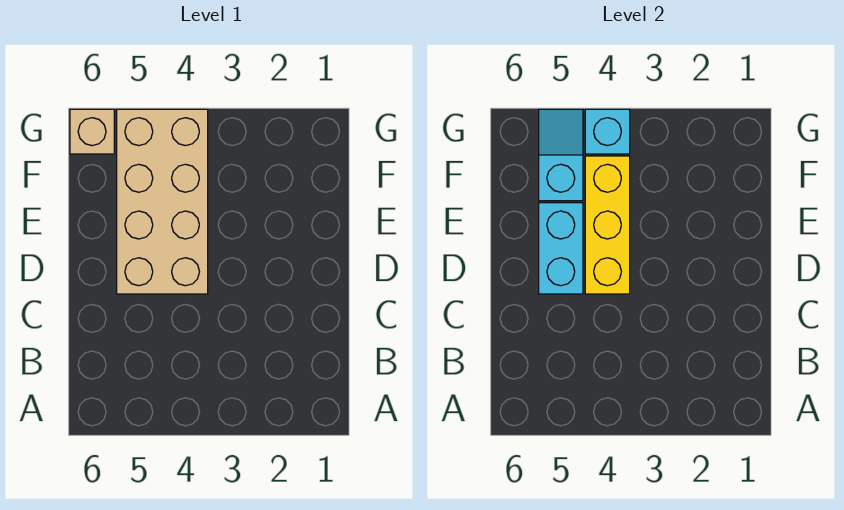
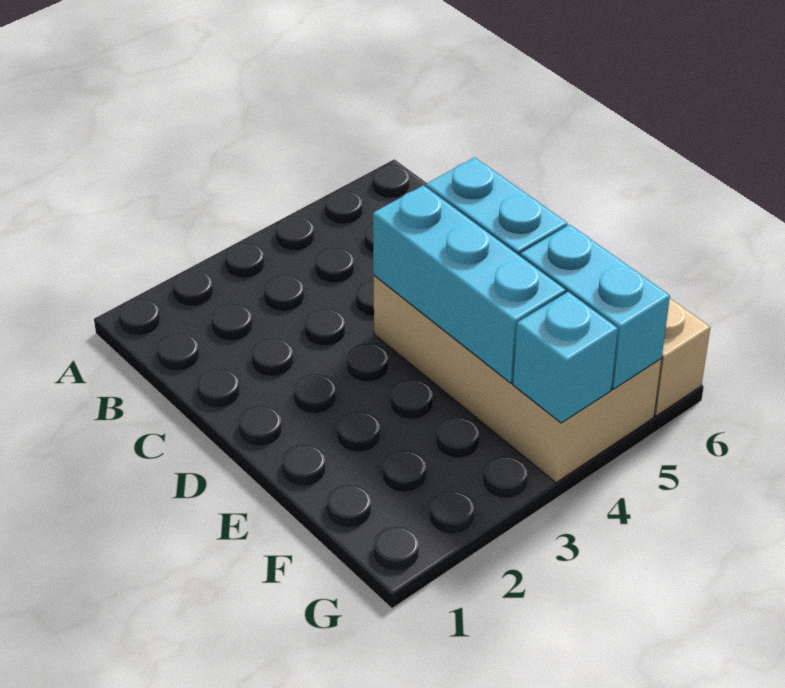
yellow brick D4:F4 level 2 -> cyan brick D4:F4 level 2
cyan slope F5:G5 level 2 top F -> cyan brick F5:G5 level 2

